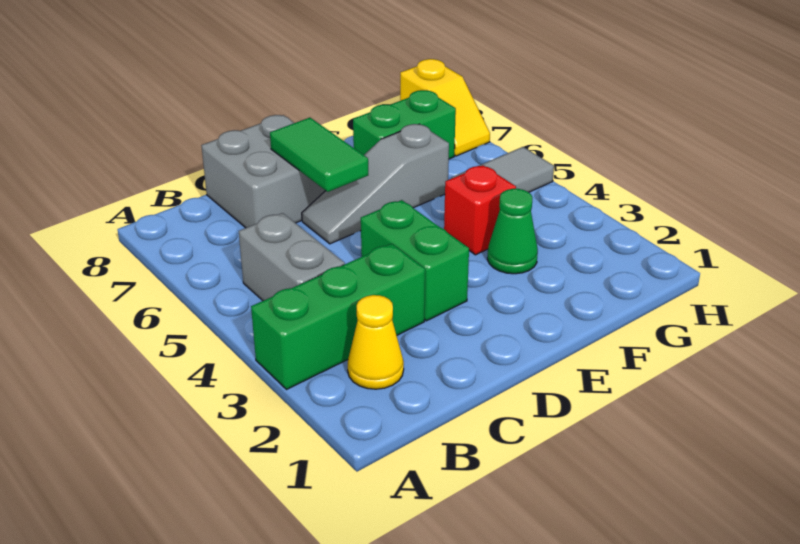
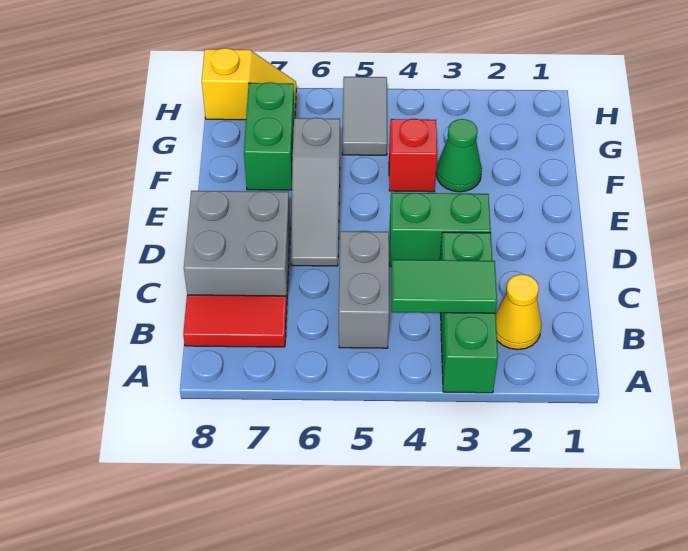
grey brick B4:B5 level 1 -> grey brick B5:C5 level 1
none -> red tile B7:B8 level 1
green tile D6:D7 level 2 -> green tile B3:B4 level 2

